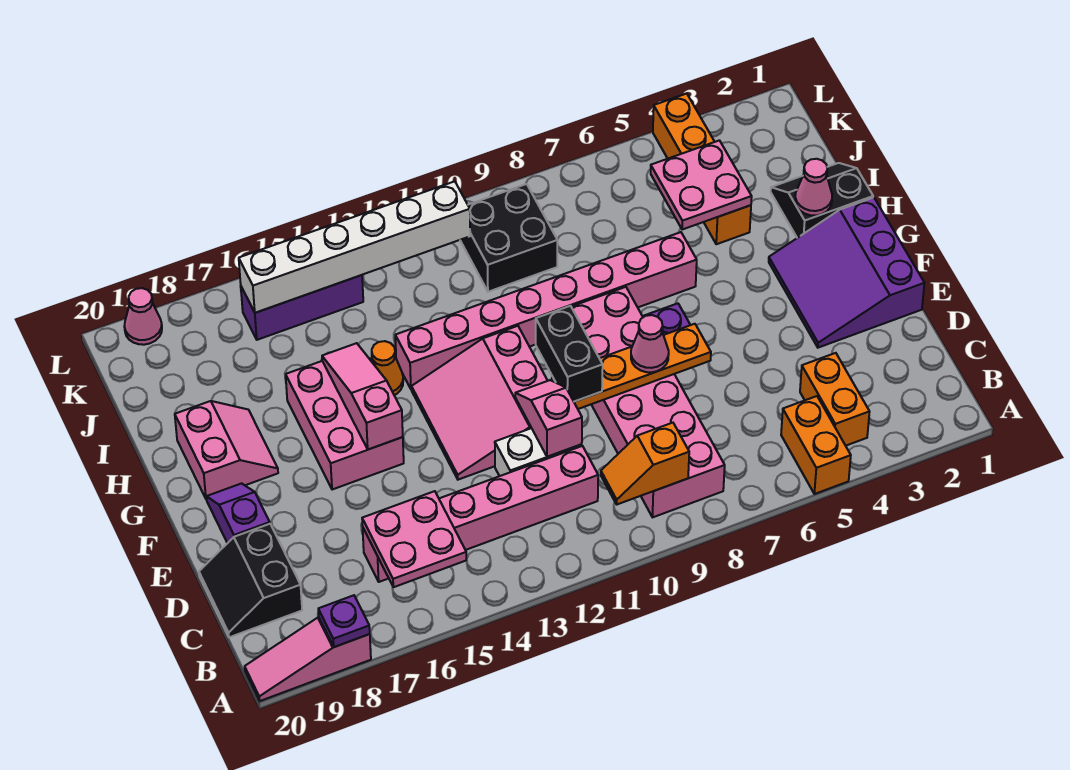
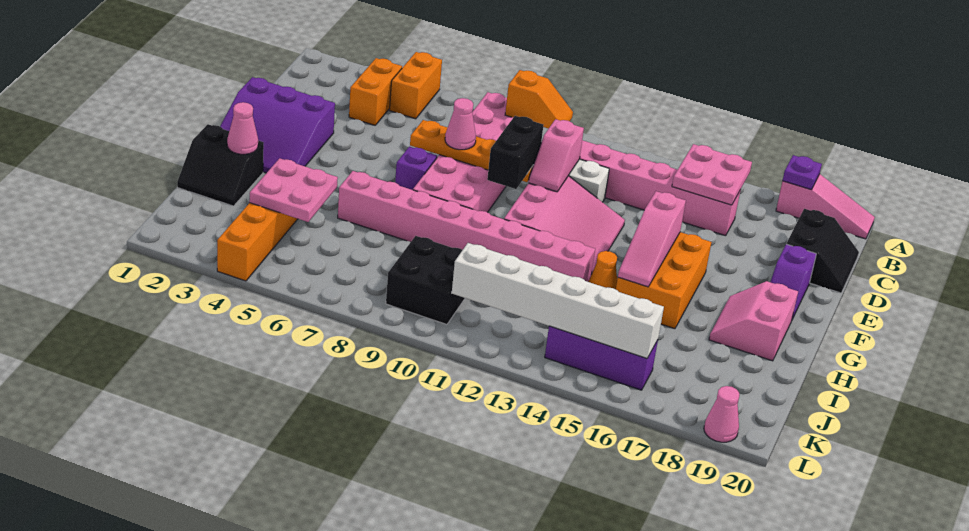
purple slope E1:G3 level 1 top 1 -> purple slope E1:G3 level 1 top E
pink brick F15:H16 level 1 -> orange brick F15:H16 level 1

